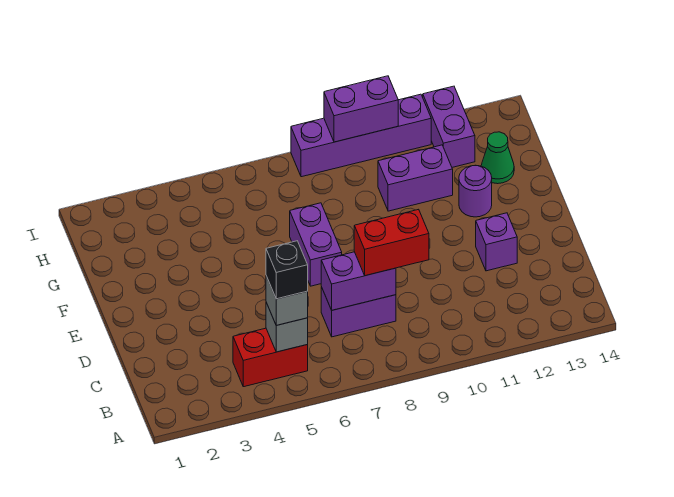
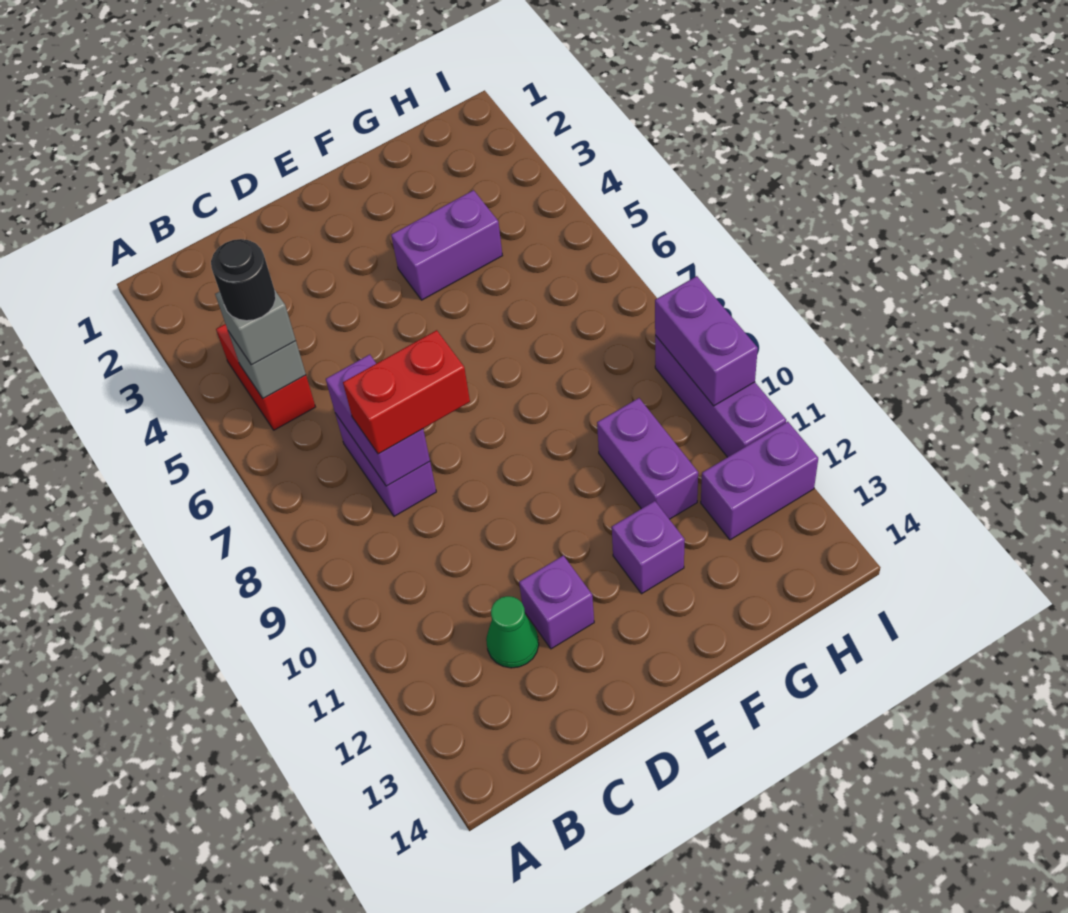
black brick B5 level 4 -> black round brick B5 level 4
red brick C8:C9 level 3 -> red brick C8:D8 level 3
purple brick E7:F7 level 1 -> purple brick F4:G4 level 1
purple round brick F12 level 1 -> purple brick F12 level 1
green cone G13 level 1 -> green cone C12 level 1
purple brick I8:I11 level 1 -> purple brick I9:I11 level 1

